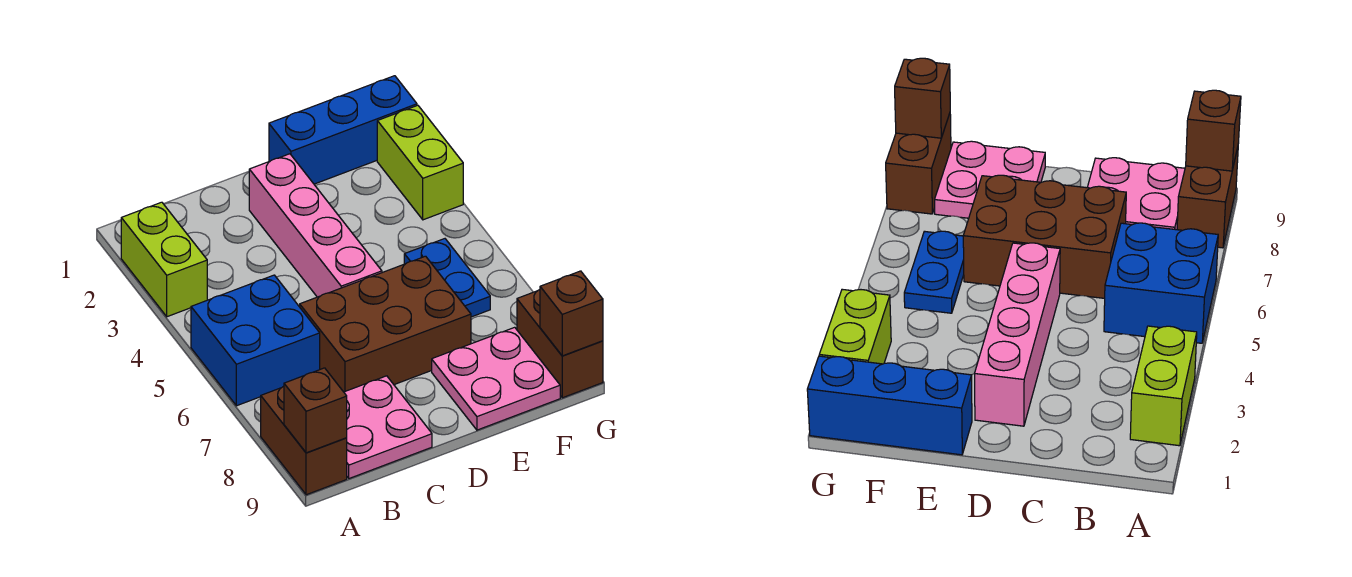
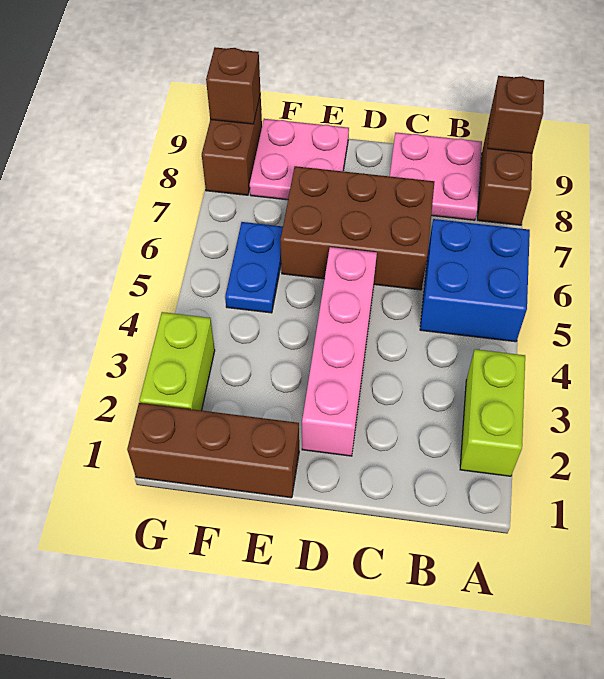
blue brick E1:G1 level 1 -> brown brick E1:G1 level 1

